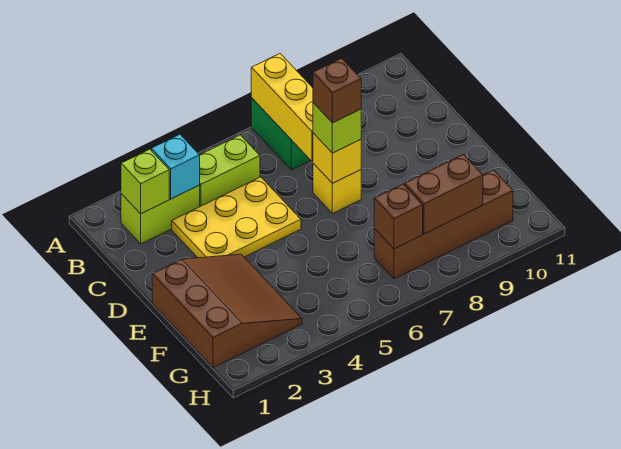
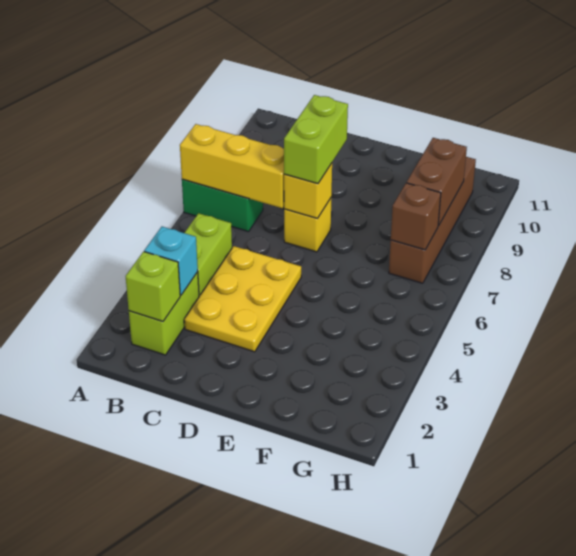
lime brick D7 level 3 -> lime brick D7:D8 level 3
brown brick D7 level 4 -> none
brown slope E1:G3 level 1 top 1 -> none

